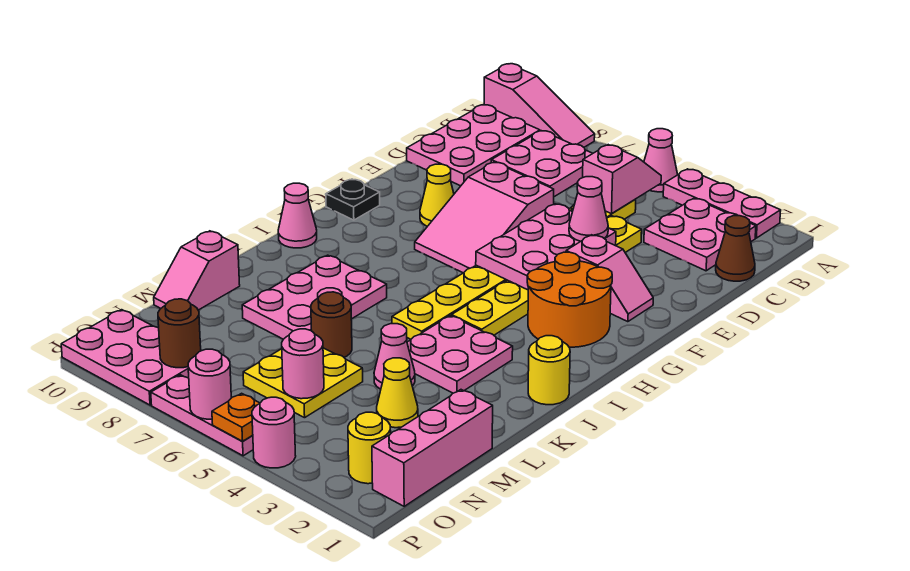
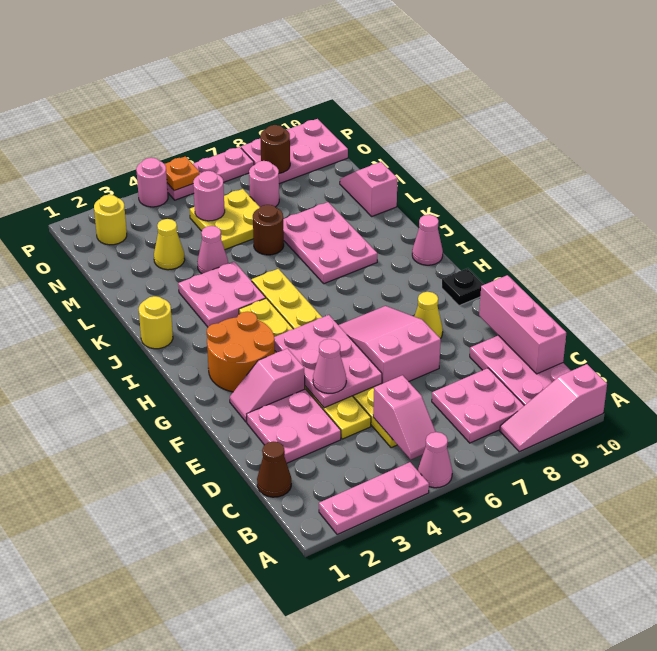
pink plate B2:C3 level 1 -> pink plate D2:E3 level 1
pink brick M1:O1 level 1 -> pink brick C10:E10 level 2
pink round brick P6 level 2 -> pink round brick N7 level 1

